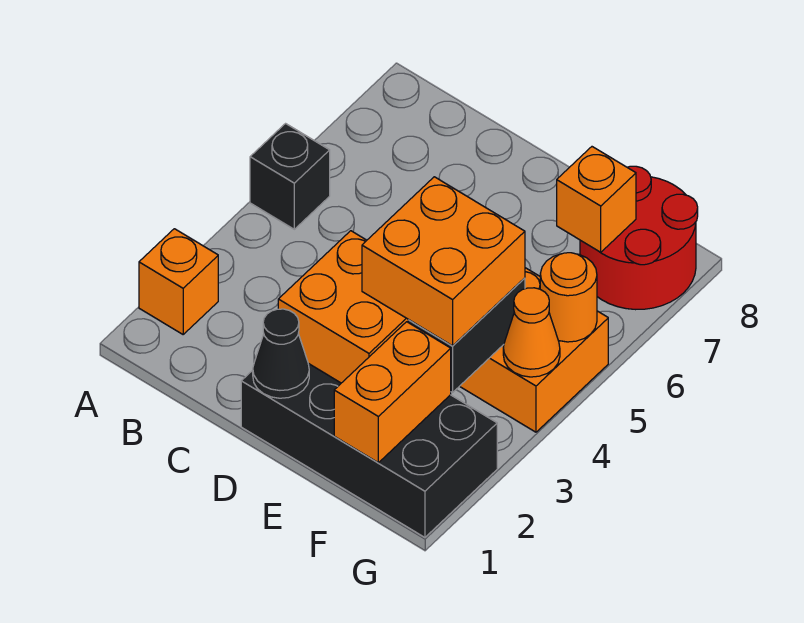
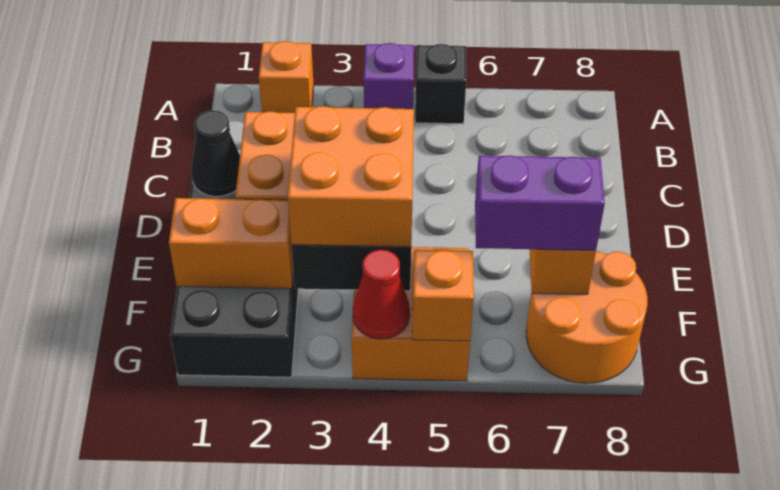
none -> purple brick A4 level 1
none -> purple brick F6:F7 level 3
red round brick F7:G8 level 1 -> orange round brick F7:G8 level 1
orange cone G4 level 2 -> red cone G4 level 2
orange round brick G5 level 2 -> orange brick G5 level 2

